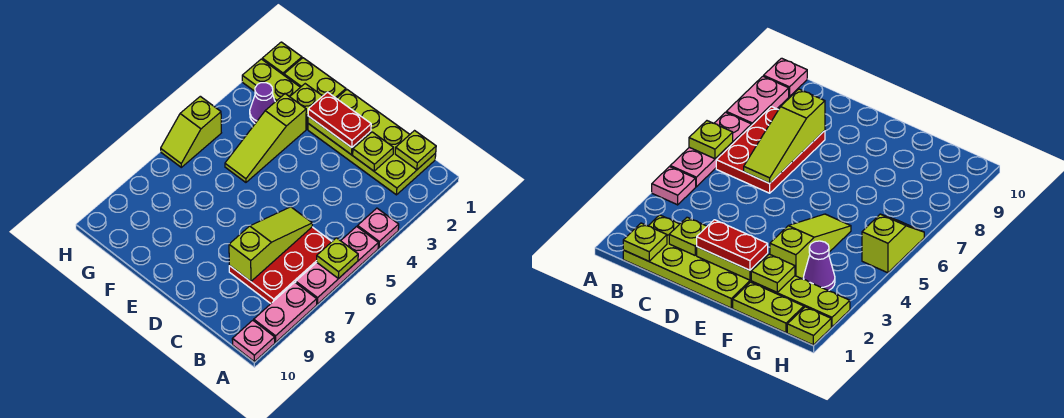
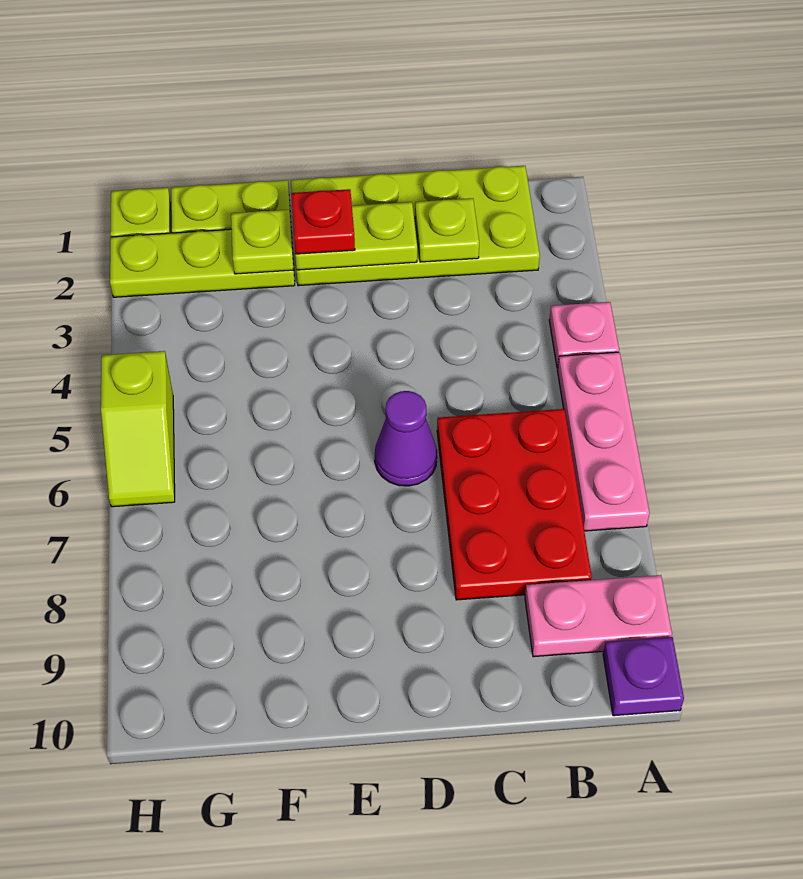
lime plate A6 level 2 -> none
pink plate A8:A9 level 1 -> pink plate A9:B9 level 1
pink plate A10 level 1 -> purple plate A10 level 1
lime plate B1 level 2 -> none
lime slope C6:C8 level 2 top 8 -> none
red plate D2:E2 level 3 -> red plate E2 level 3
lime slope F3:F5 level 1 top 3 -> none
purple cone G3 level 1 -> purple cone D6 level 1

